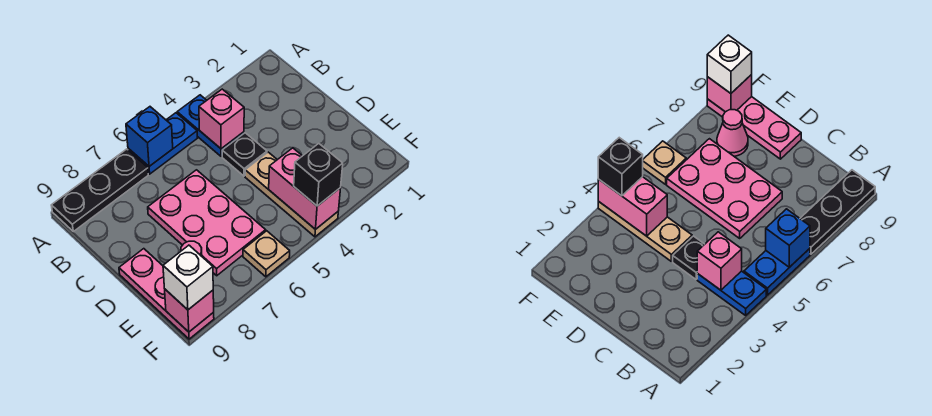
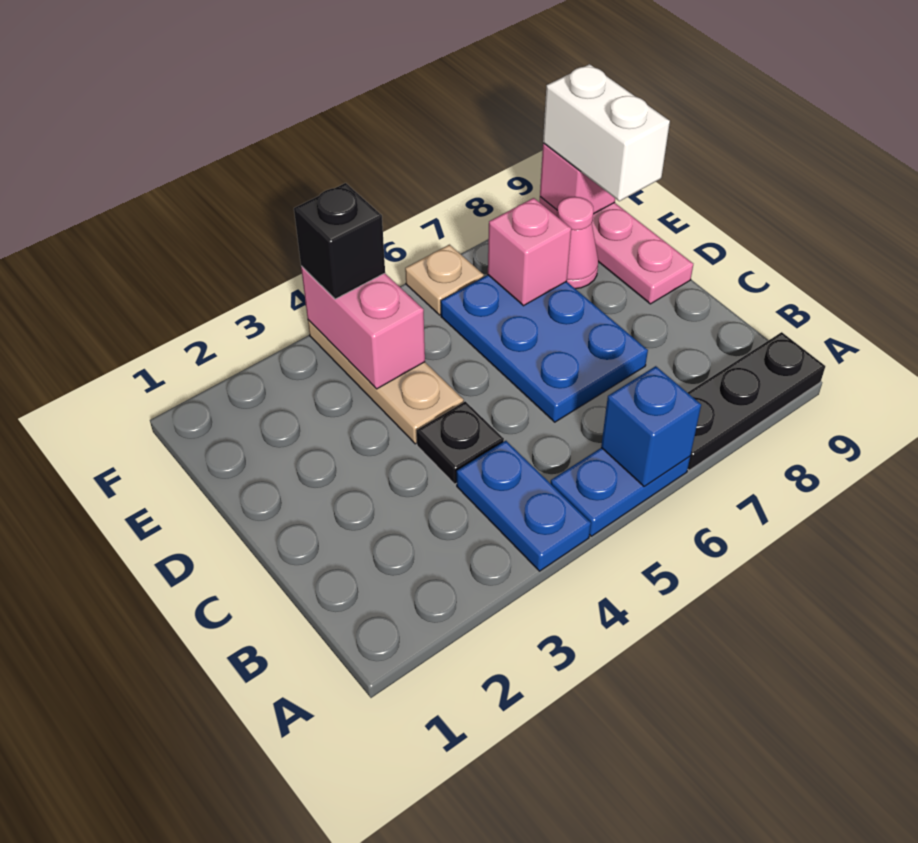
pink brick B4 level 2 -> pink brick E7 level 2
pink plate C6:E7 level 1 -> blue plate C6:E7 level 1
white brick F9 level 3 -> white brick E9:F9 level 3

